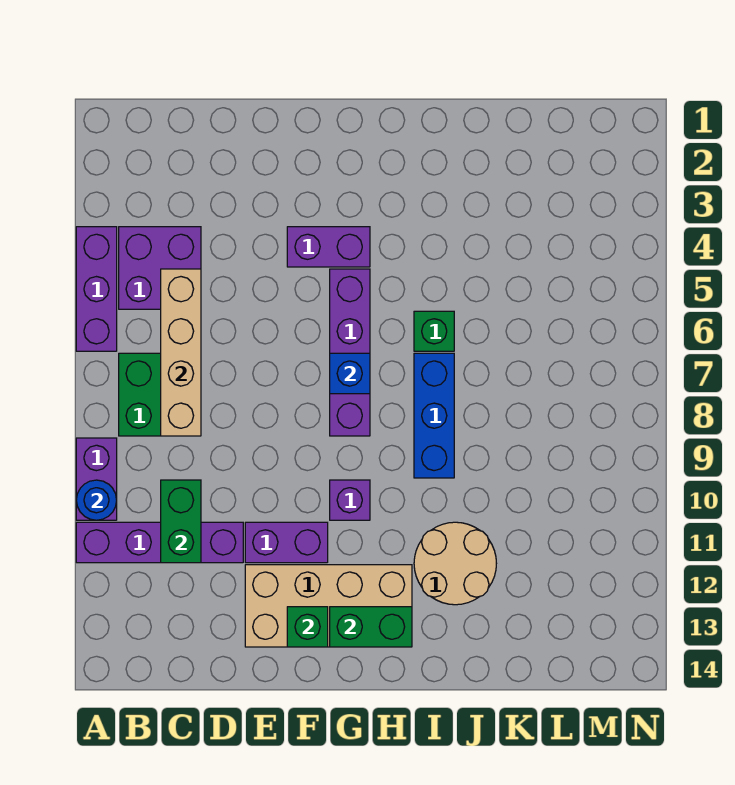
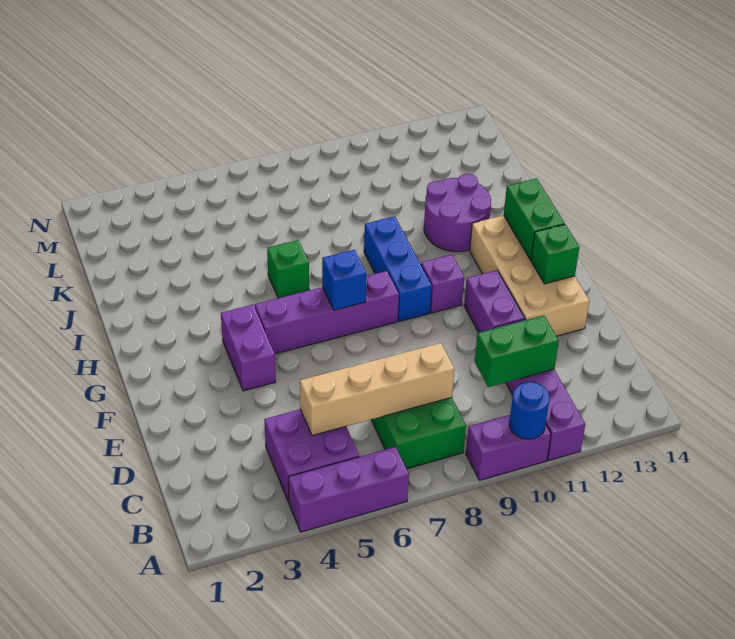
blue brick I7:I9 level 1 -> blue brick G9:I9 level 1
tan round brick I11:J12 level 1 -> purple round brick I11:J12 level 1

